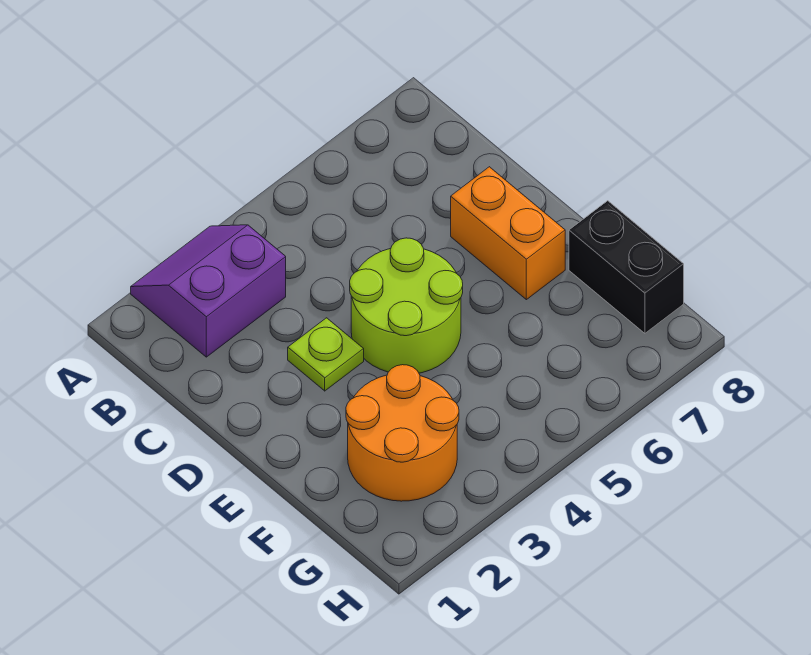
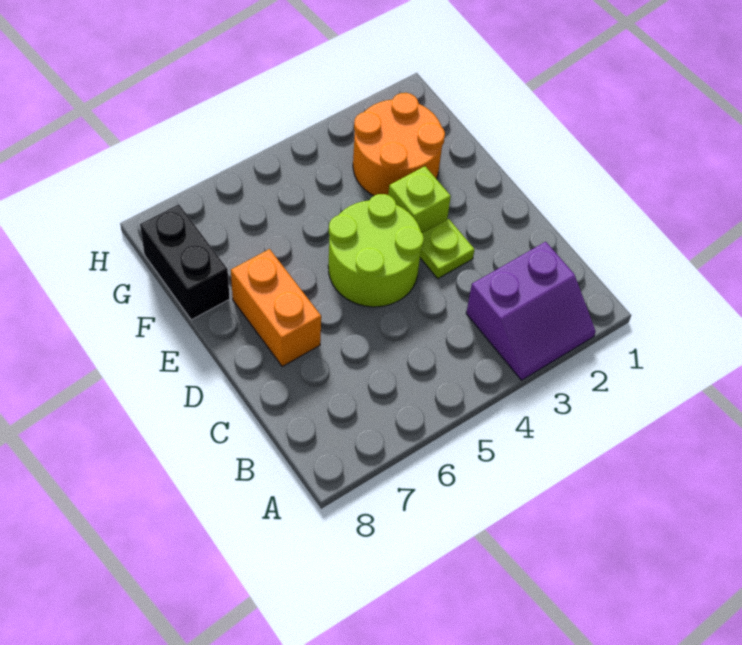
none -> lime brick E3 level 1

